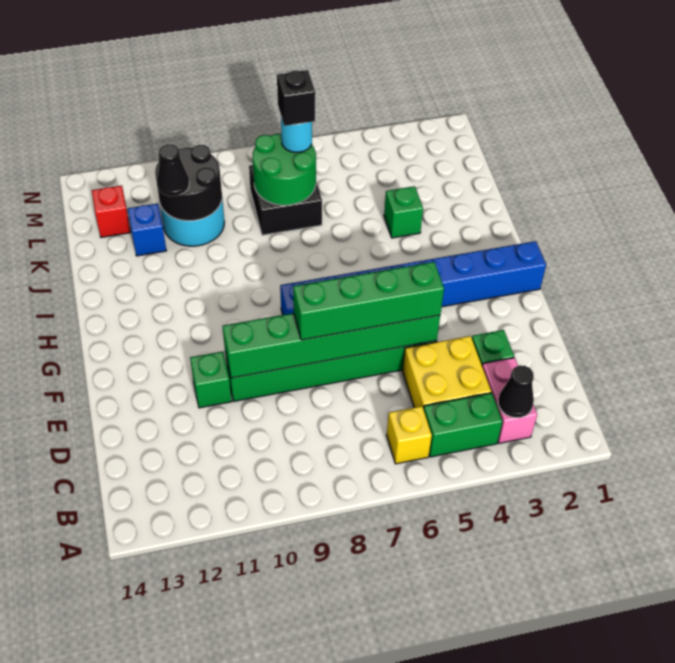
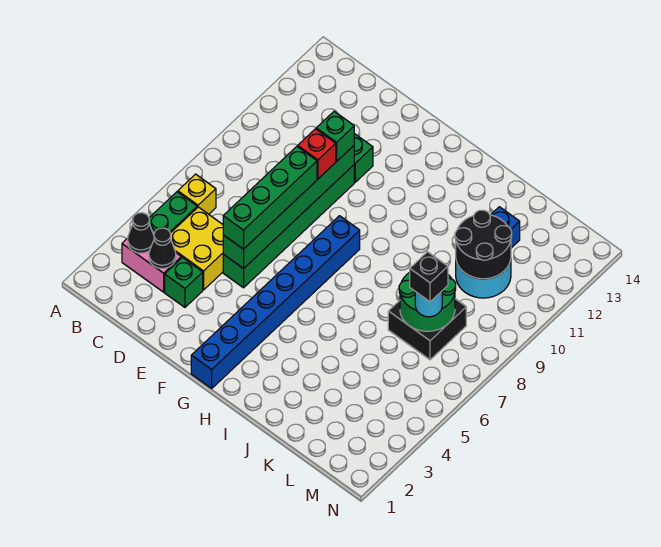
green brick J4 level 1 -> green brick E10 level 3
black cone K11 level 3 -> black cone C3 level 2
red brick L13 level 1 -> red brick E9 level 3

